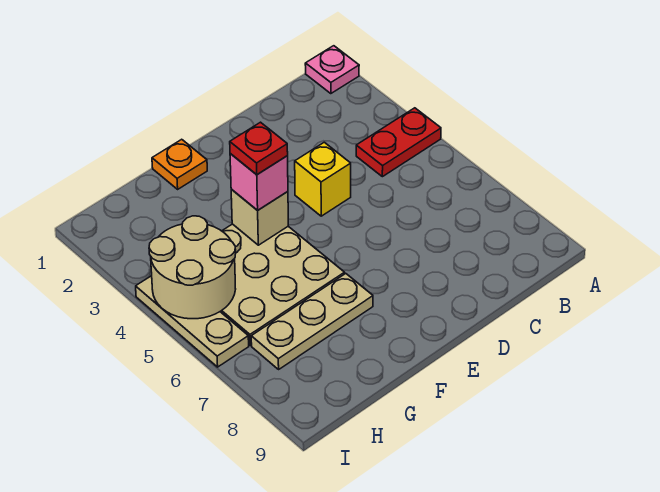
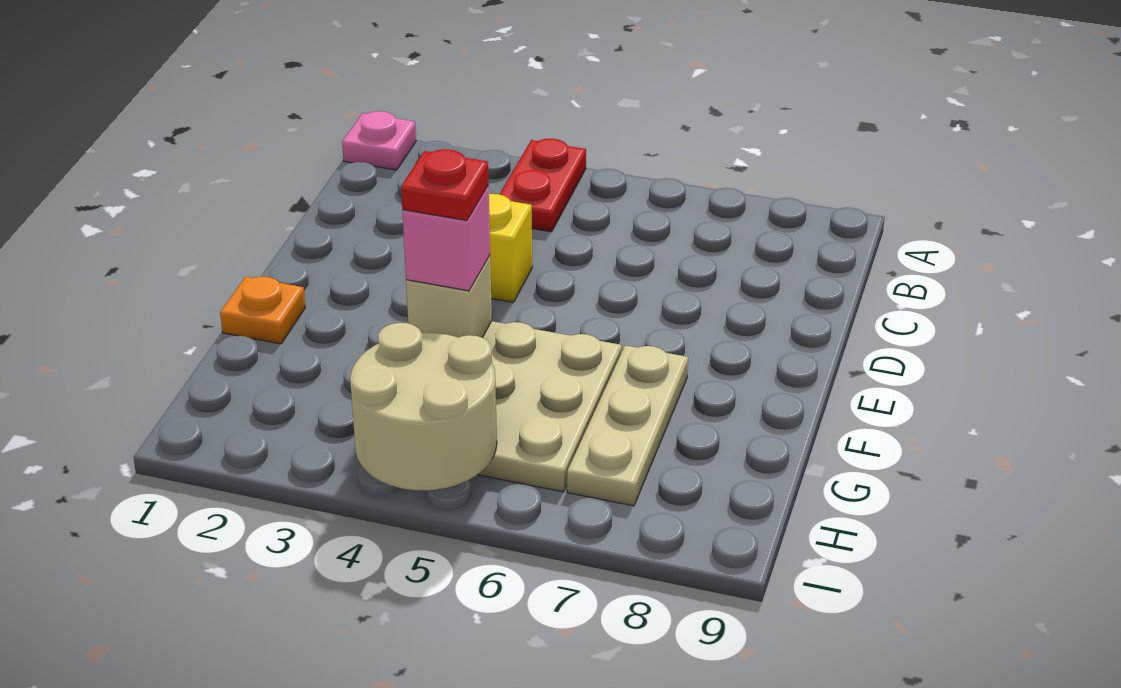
tan plate I4:I6 level 1 -> none

